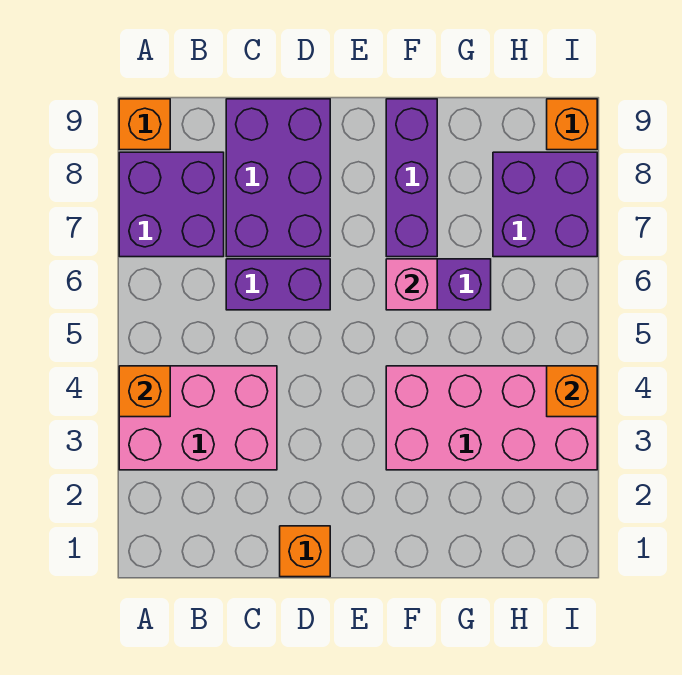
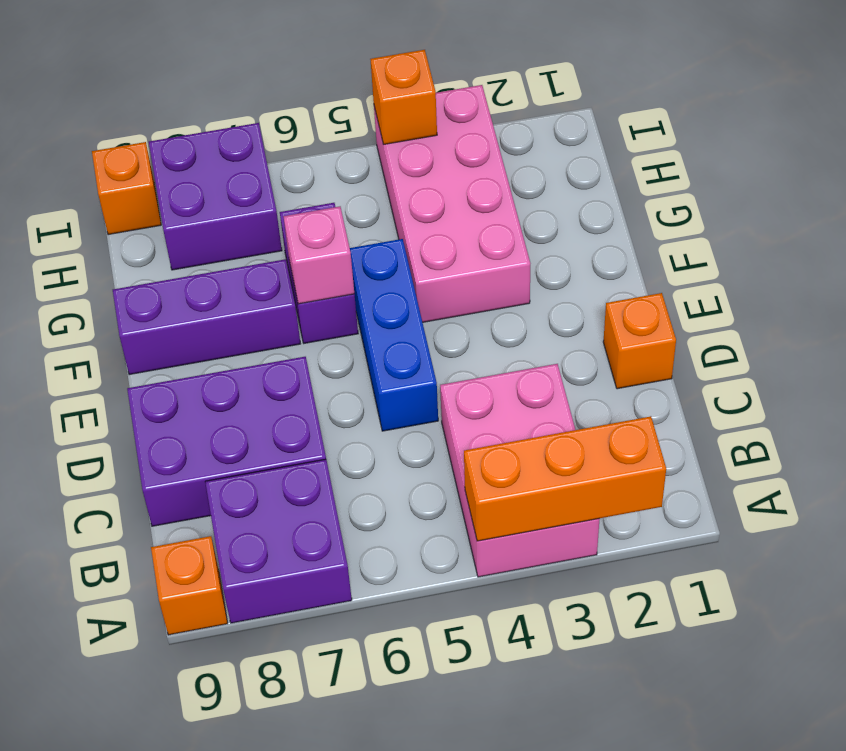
orange brick A4 level 2 -> orange brick A2:A4 level 2
purple brick C6:D6 level 1 -> none
none -> blue brick D5:F5 level 1

